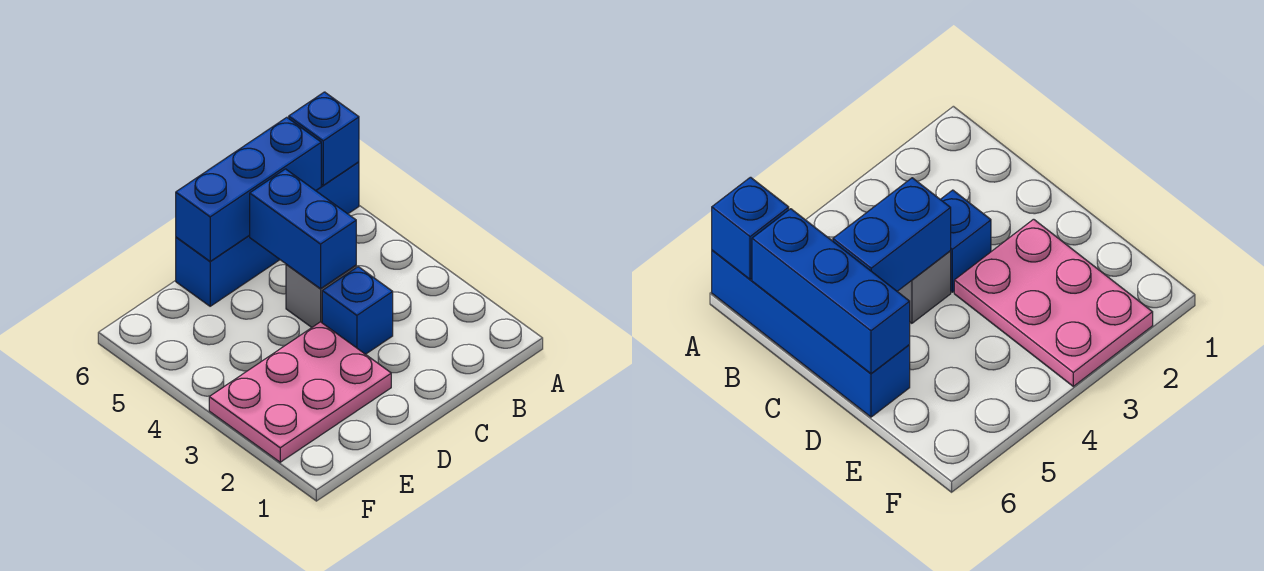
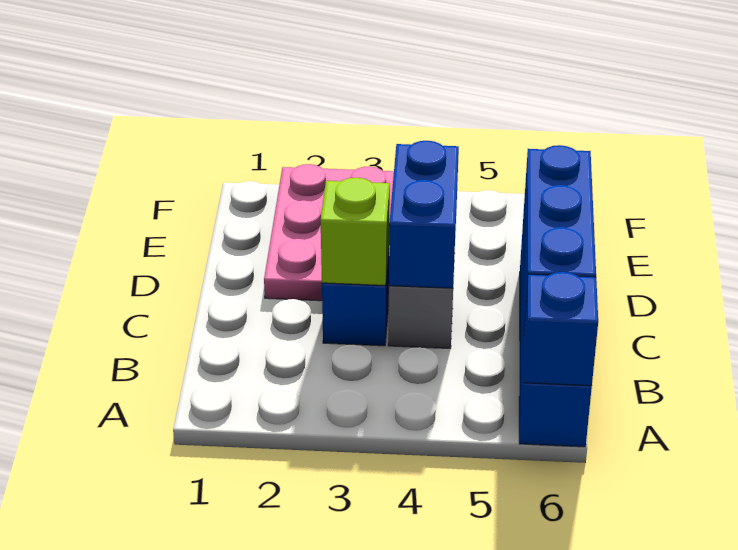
none -> lime brick C3 level 2
blue brick C4:C5 level 2 -> blue brick C4:D4 level 2

